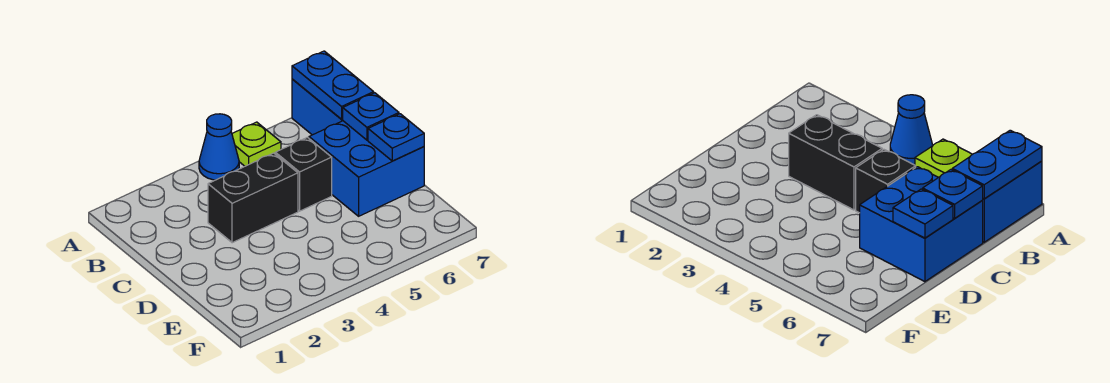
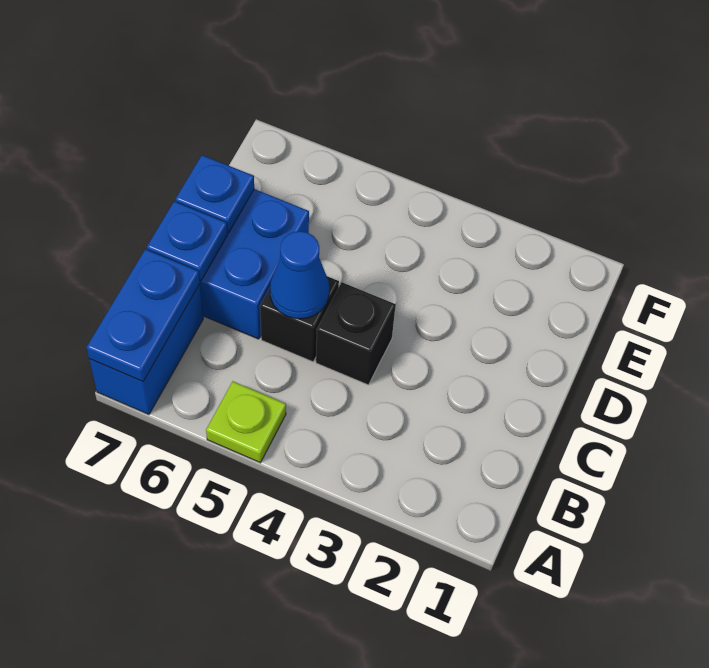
blue cone A4 level 1 -> blue cone C5 level 2
black brick C3:C4 level 1 -> black brick C4 level 1

